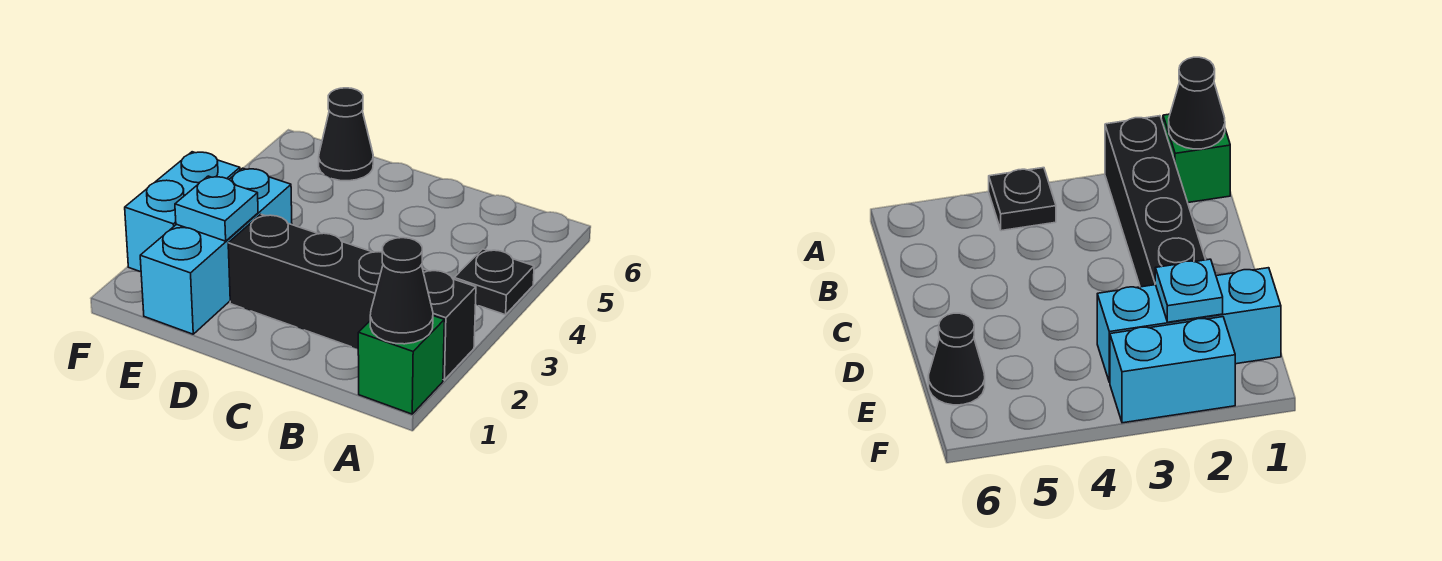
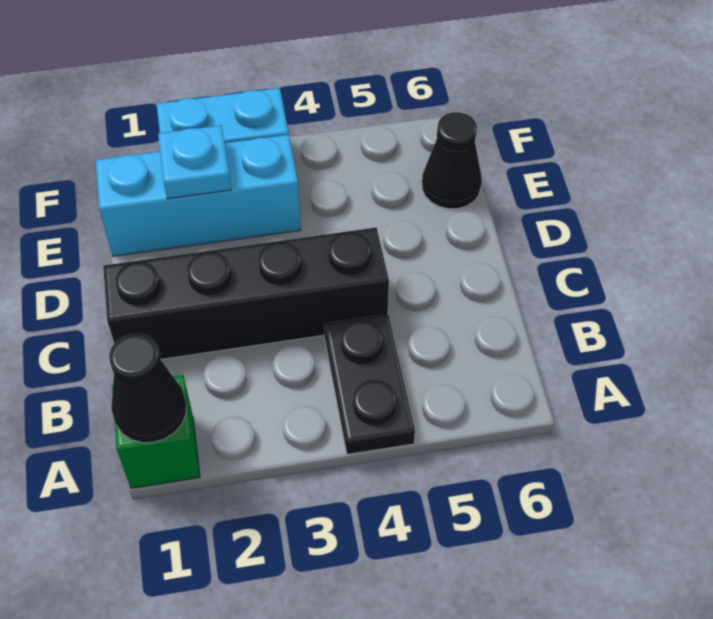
black brick A2:D2 level 1 -> black brick C1:C4 level 1
black plate A4 level 1 -> black plate A4:B4 level 1

